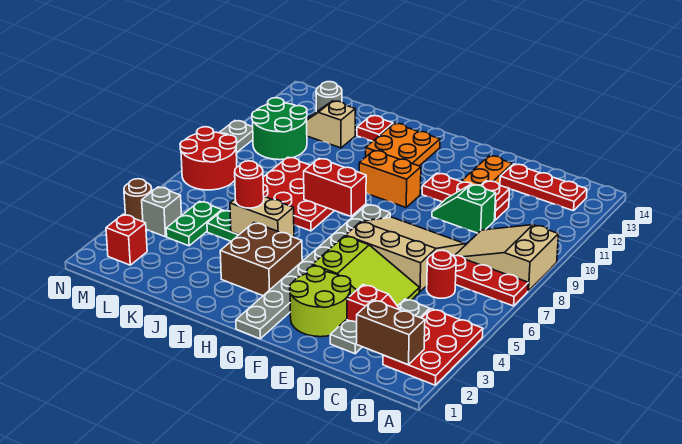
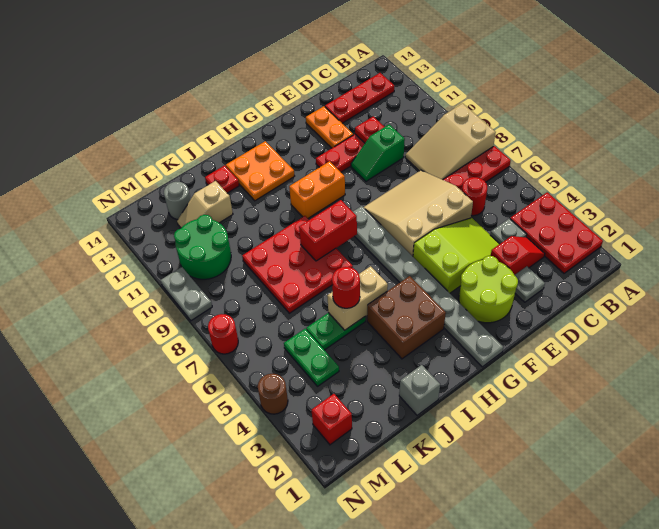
brown brick B2:C2 level 2 -> none
grey brick M4 level 1 -> grey brick J1 level 1
red round brick M7:N8 level 1 -> red round brick N7 level 1

